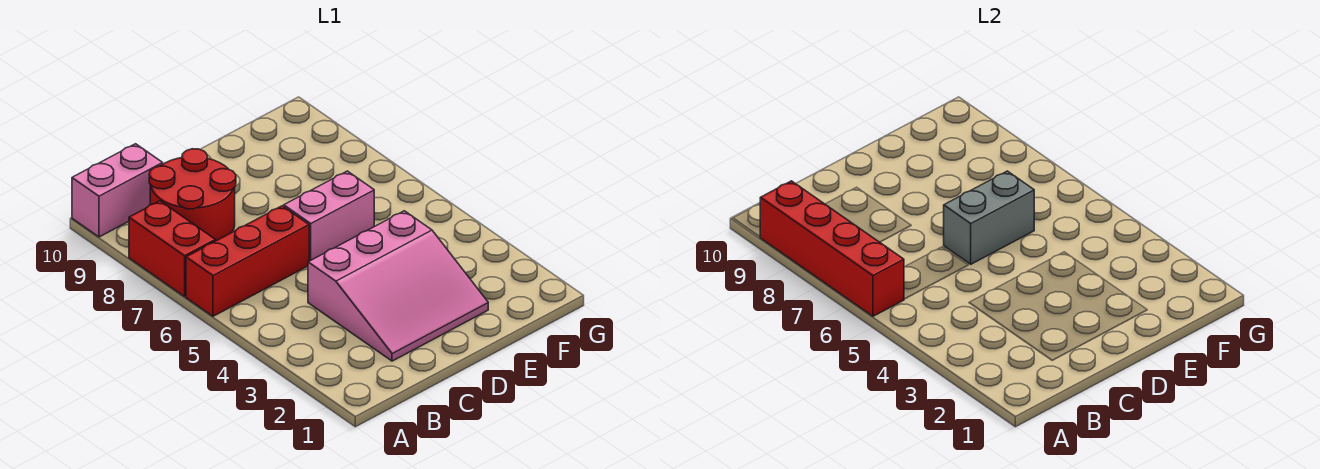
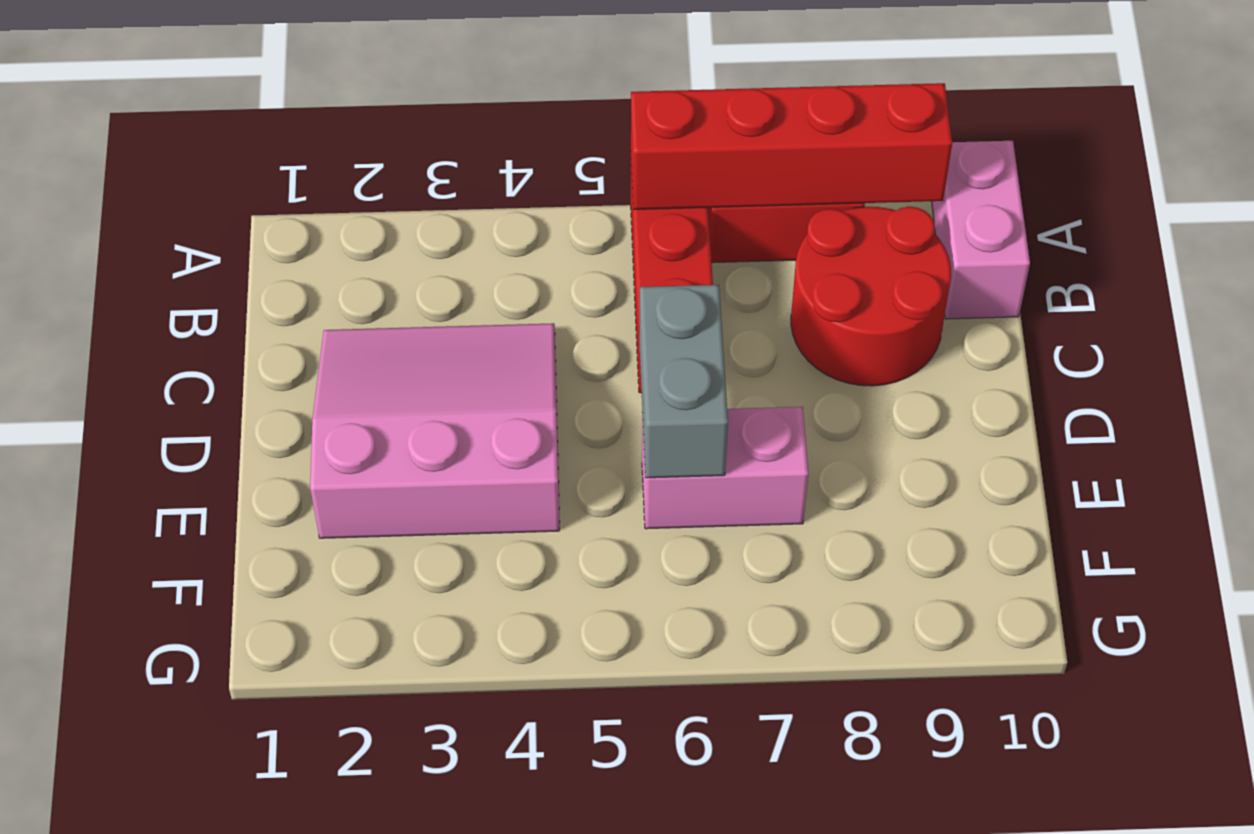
pink slope C2:E4 level 1 top 4 -> pink slope C2:E4 level 1 top E
pink brick D6:E6 level 1 -> pink brick E6:E7 level 1

